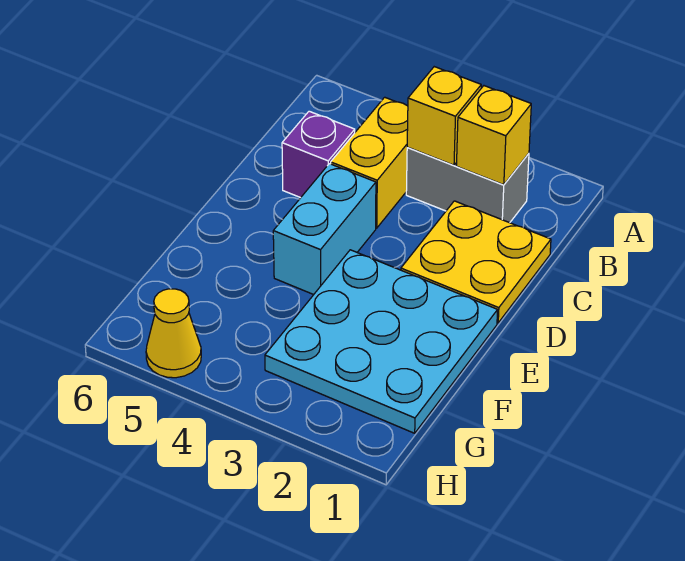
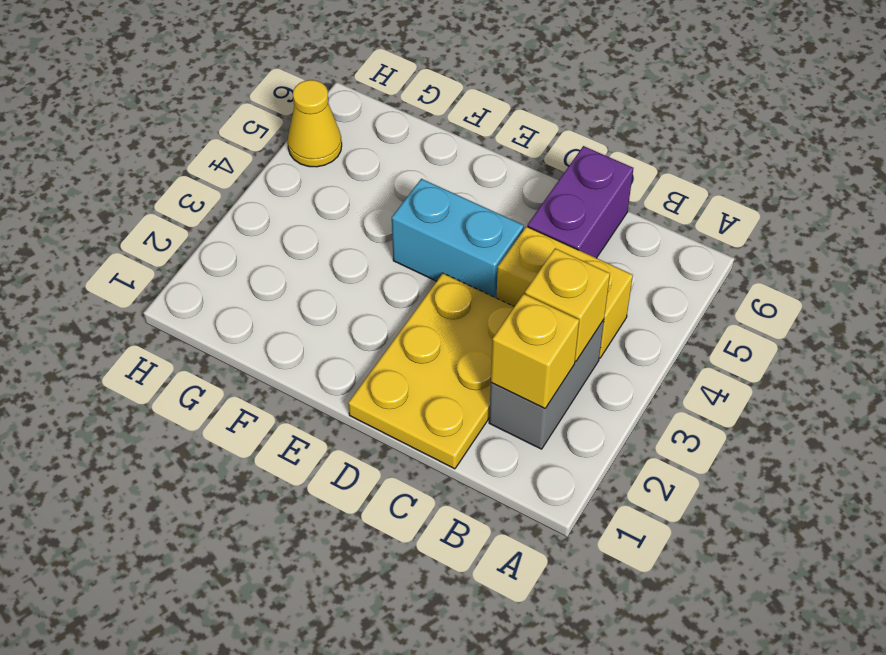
yellow plate C1:D2 level 1 -> yellow plate C1:D3 level 1
purple brick C5 level 1 -> purple brick C5:C6 level 1
cyan plate E1:G3 level 1 -> none

